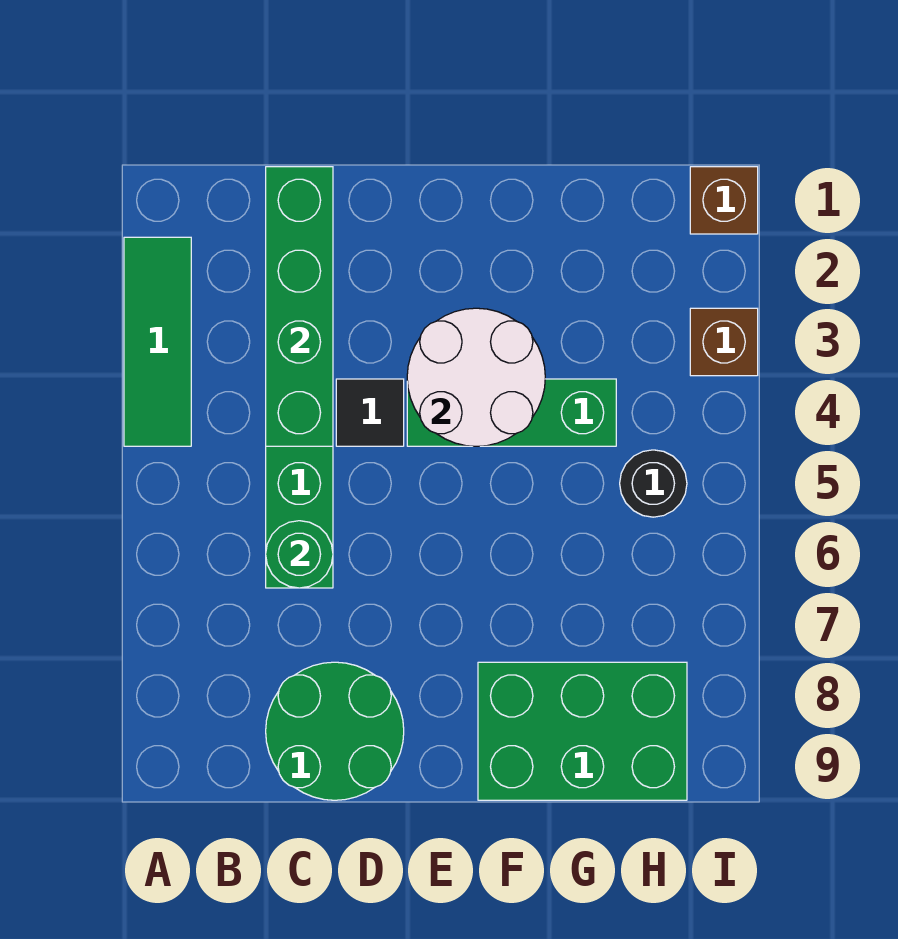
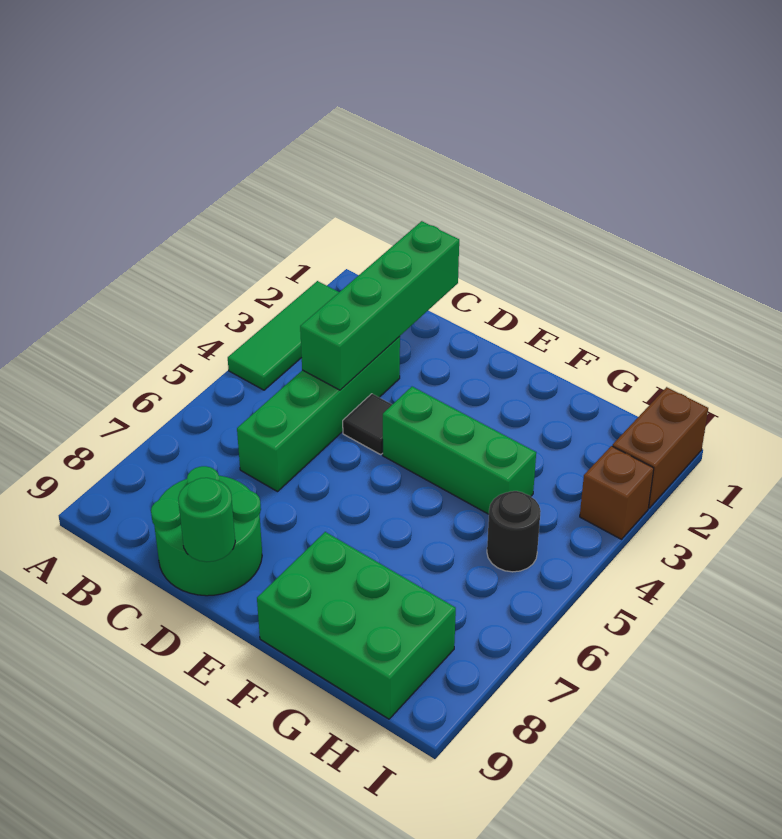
green round brick C6 level 2 -> green round brick D9 level 2
white round brick E3:F4 level 2 -> none
brown brick I1 level 1 -> brown brick I1:I2 level 1

